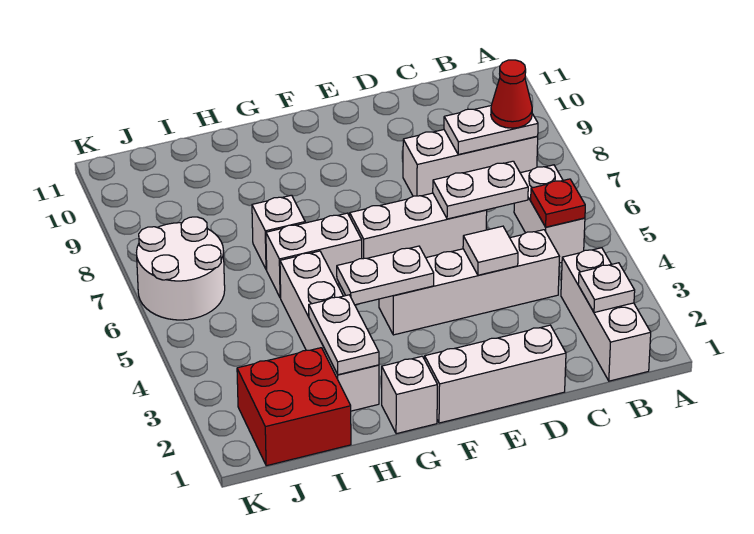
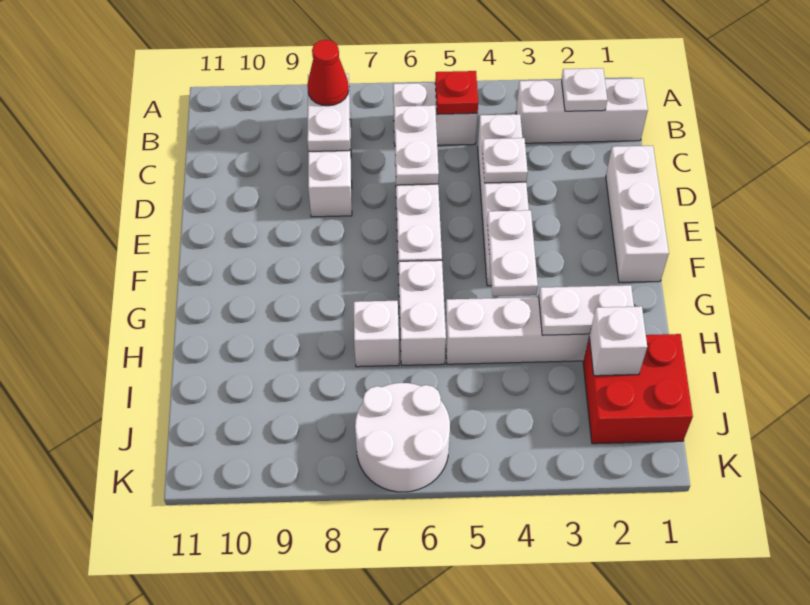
white tile D4 level 2 -> white plate D4 level 2
white brick G1 level 1 -> white brick I2 level 2

